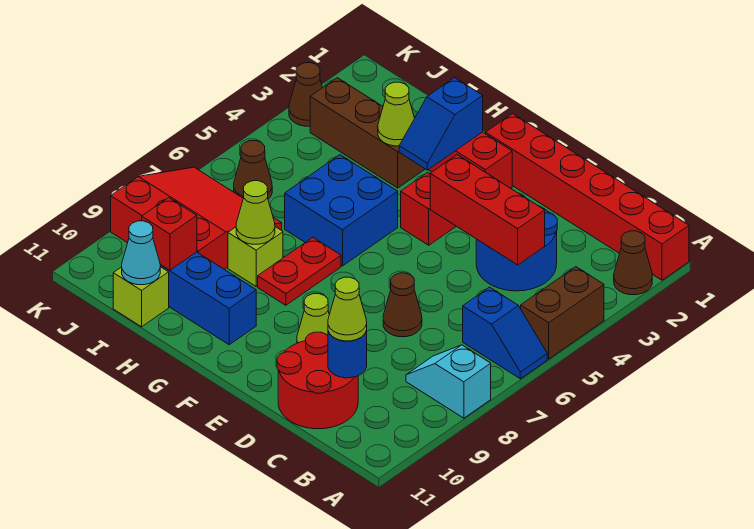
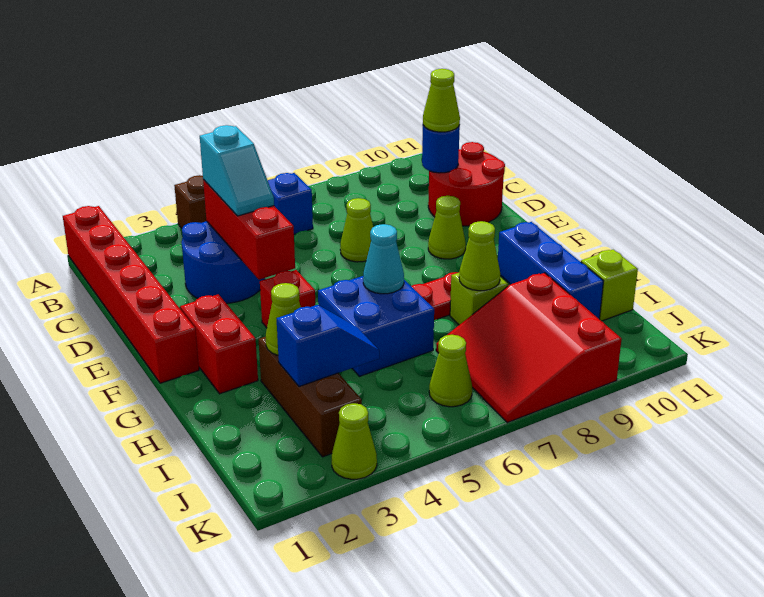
brown cone A2 level 1 -> none
cyan slope A8:B8 level 1 top A -> cyan slope C4:D4 level 3 top C
brown cone D7 level 1 -> lime cone D7 level 1
blue slope G2:G3 level 2 top 2 -> blue slope I3:I4 level 2 top 3
red brick I10 level 2 -> none
cyan cone I11 level 2 -> cyan cone G6 level 2
brown cone J6 level 1 -> lime cone J6 level 1
brown cone K3 level 1 -> lime cone K3 level 1

